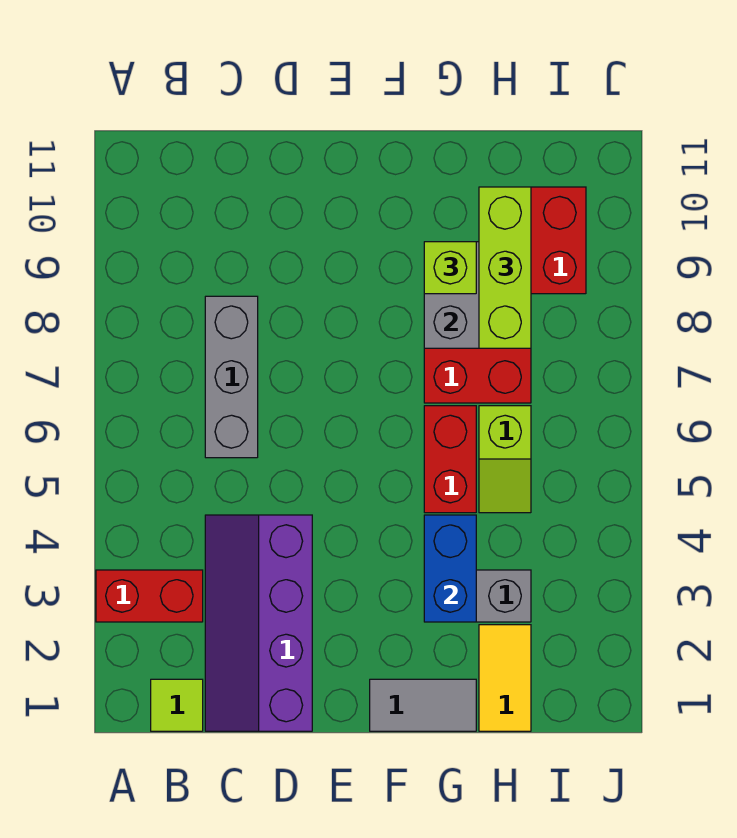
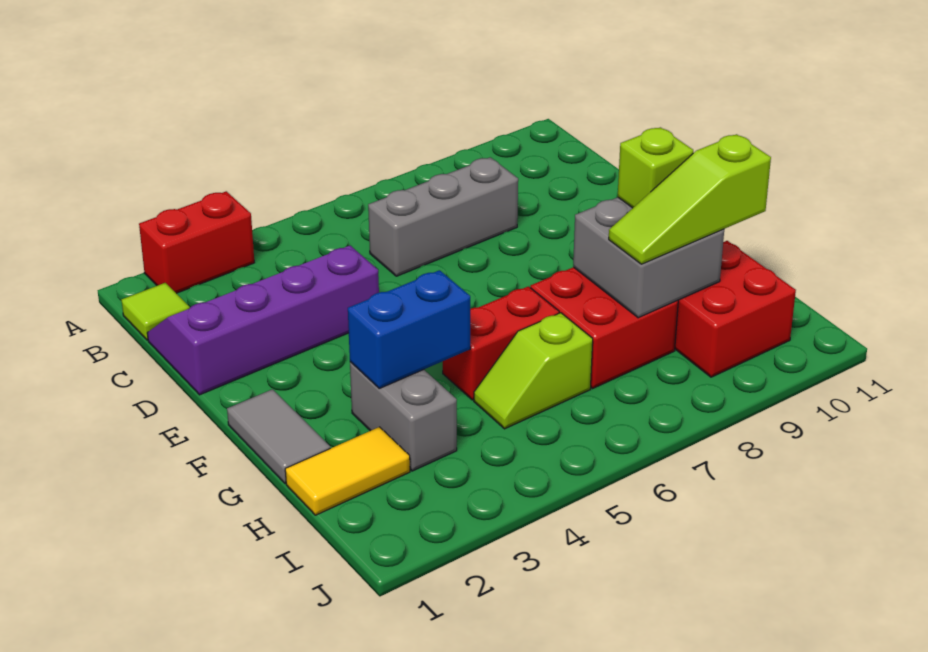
red brick A3:B3 level 1 -> red brick A2:A3 level 1
lime brick H8:H10 level 3 -> lime slope H8:H10 level 3 top 10

